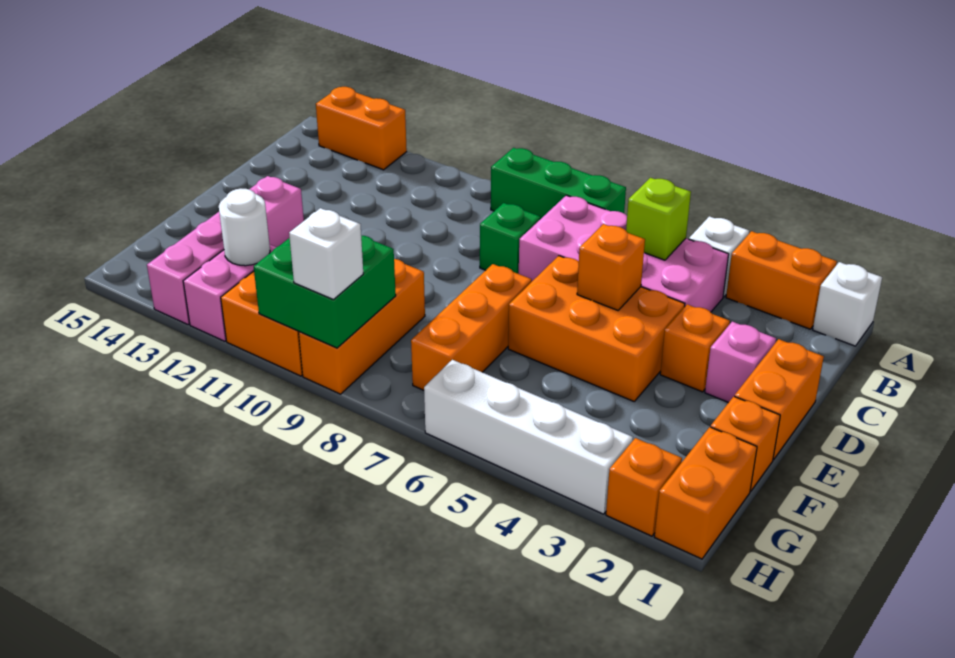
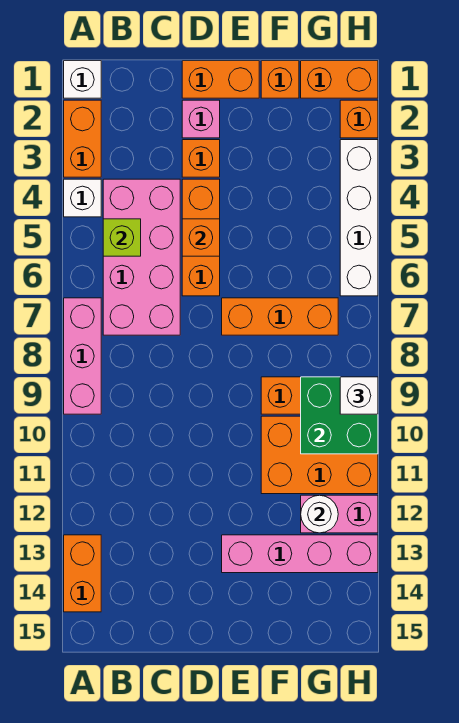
green brick A7:A9 level 1 -> pink brick A7:A9 level 1
green brick C8 level 1 -> none
orange brick D4:E6 level 1 -> orange brick D4:D6 level 1

